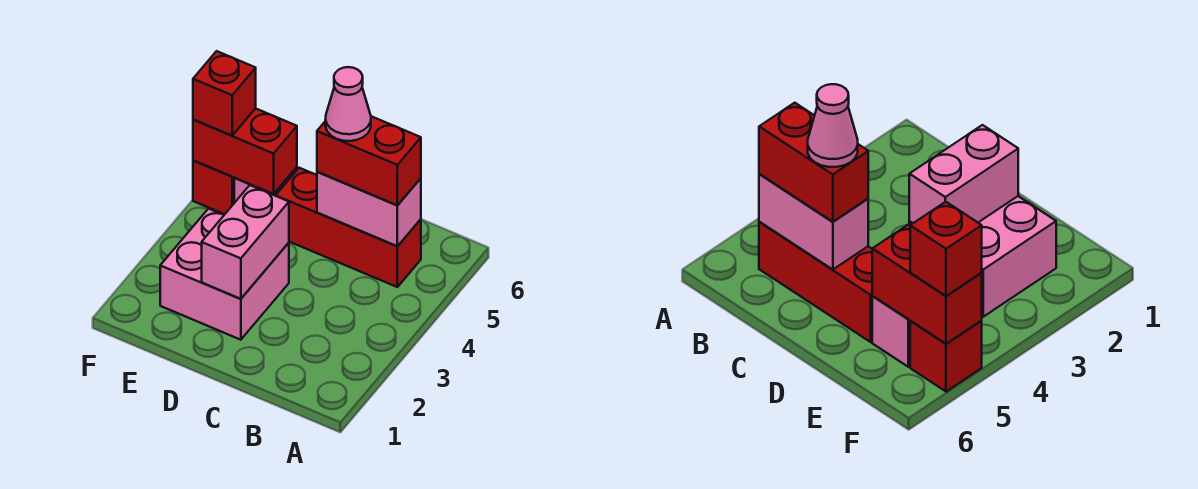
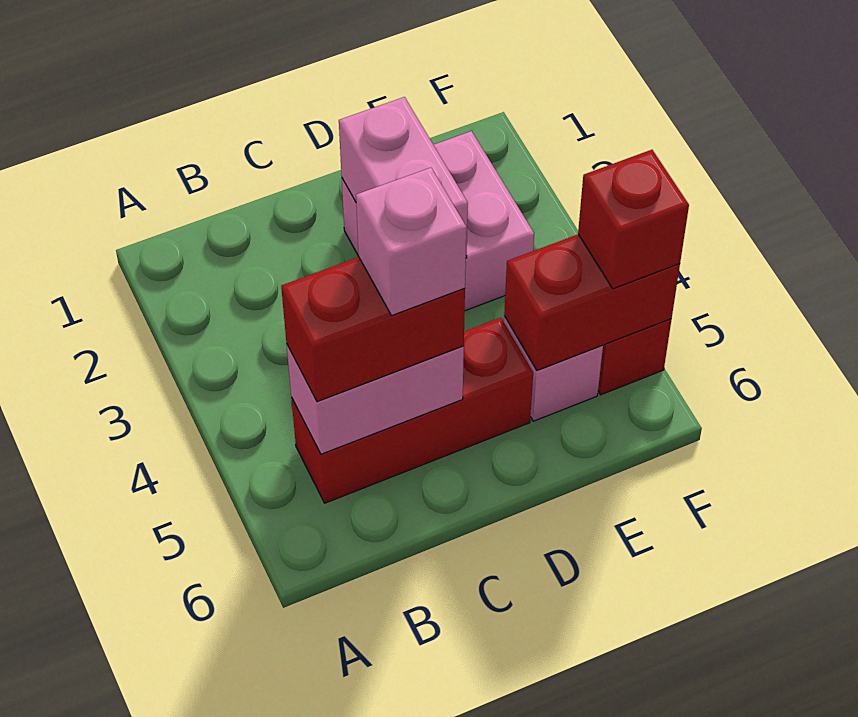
pink cone C5 level 4 -> pink brick C5 level 4

